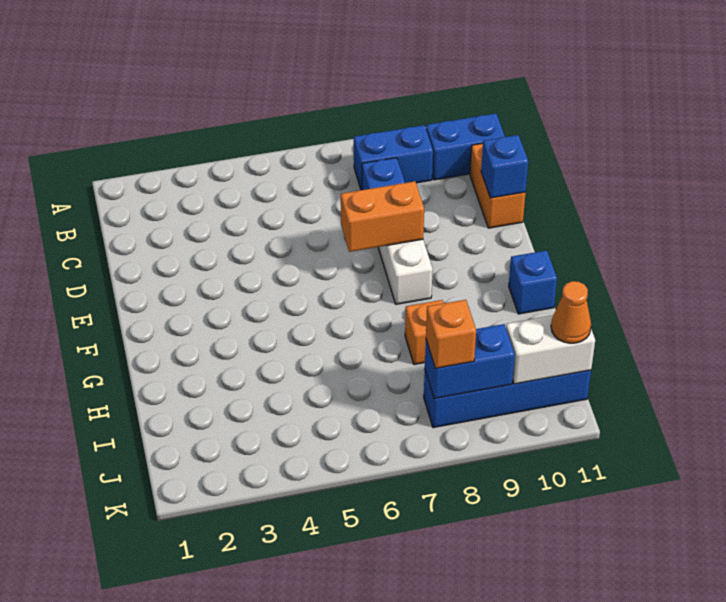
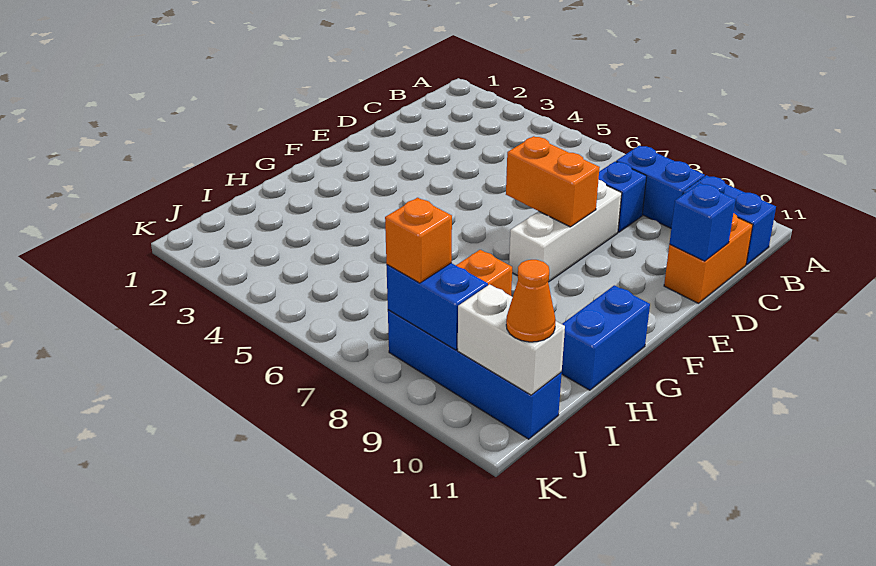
blue brick G11 level 1 -> blue brick G11:H11 level 1

